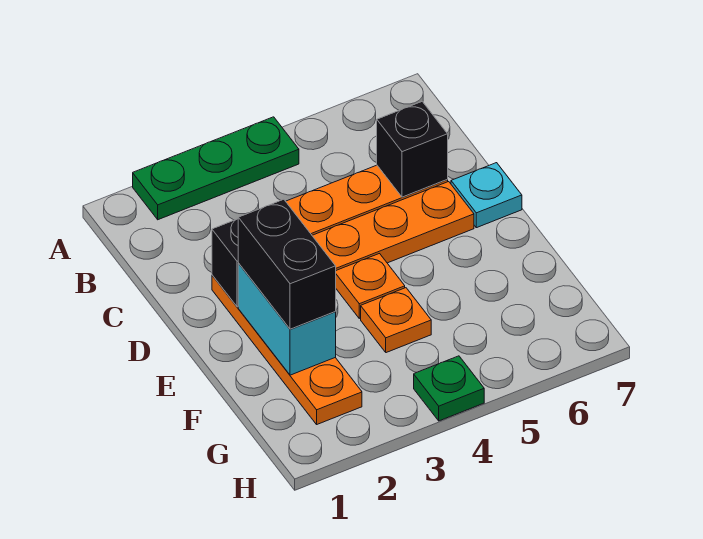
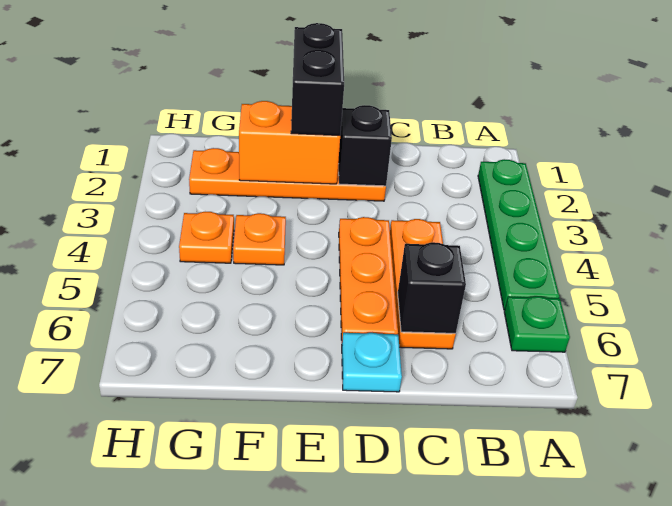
green plate A2:A4 level 1 -> green plate A2:A5 level 1
cyan brick E2:F2 level 2 -> orange brick E2:F2 level 2
black brick E2:F2 level 3 -> black brick E1:E2 level 3
orange plate E4 level 1 -> orange plate G4 level 1
green plate H4 level 1 -> green plate A6 level 1

